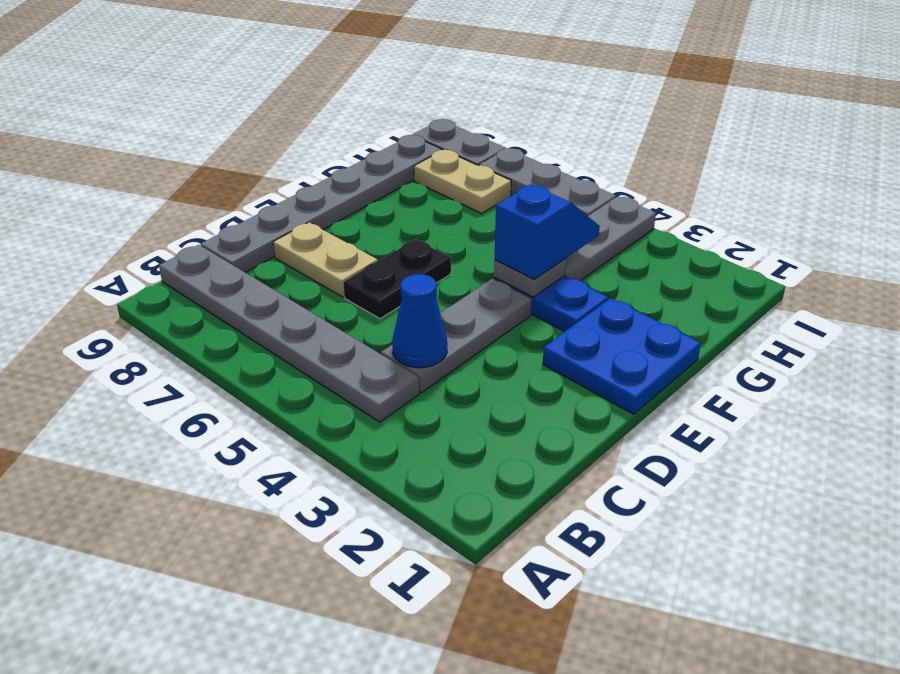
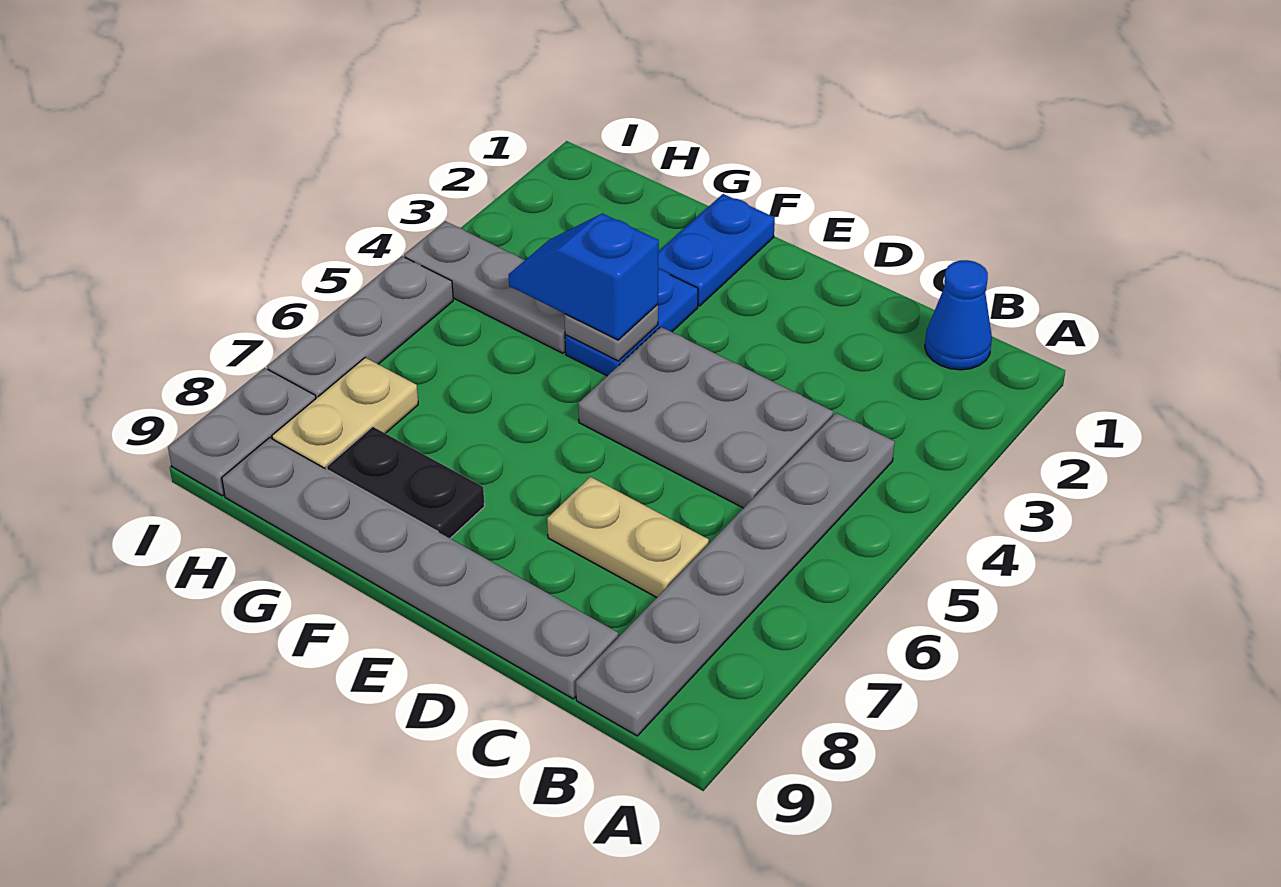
grey plate C4:E4 level 1 -> grey plate C4:E5 level 1
blue cone C4 level 2 -> blue cone B1 level 1
black plate D6:E6 level 1 -> black plate F8:G8 level 1
tan plate D7:D8 level 1 -> tan plate C7:D7 level 1
blue plate E1:F2 level 1 -> blue plate F1:F2 level 1

